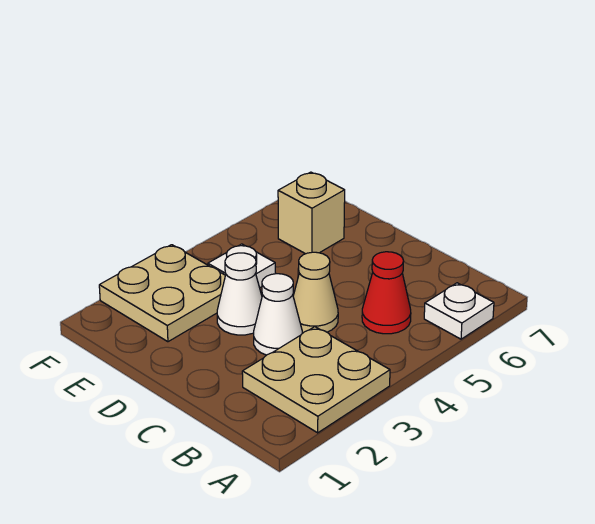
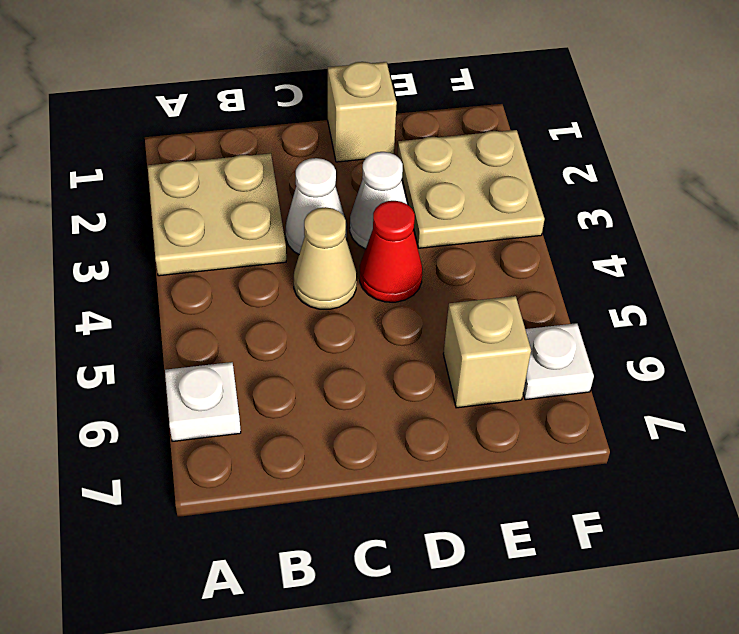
red cone B5 level 1 -> red cone D4 level 1
none -> tan brick D1 level 1
white plate E4 level 1 -> white plate F6 level 1

